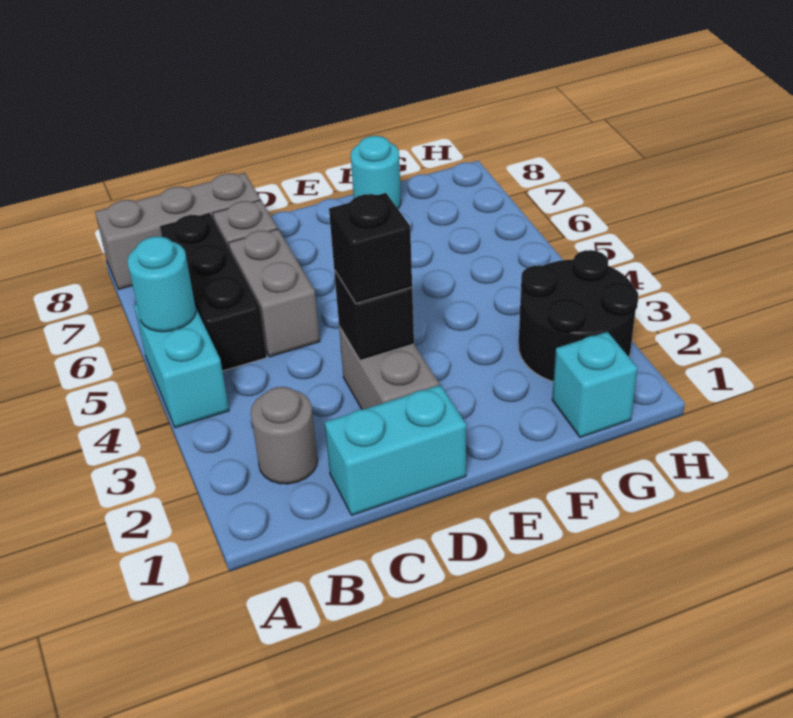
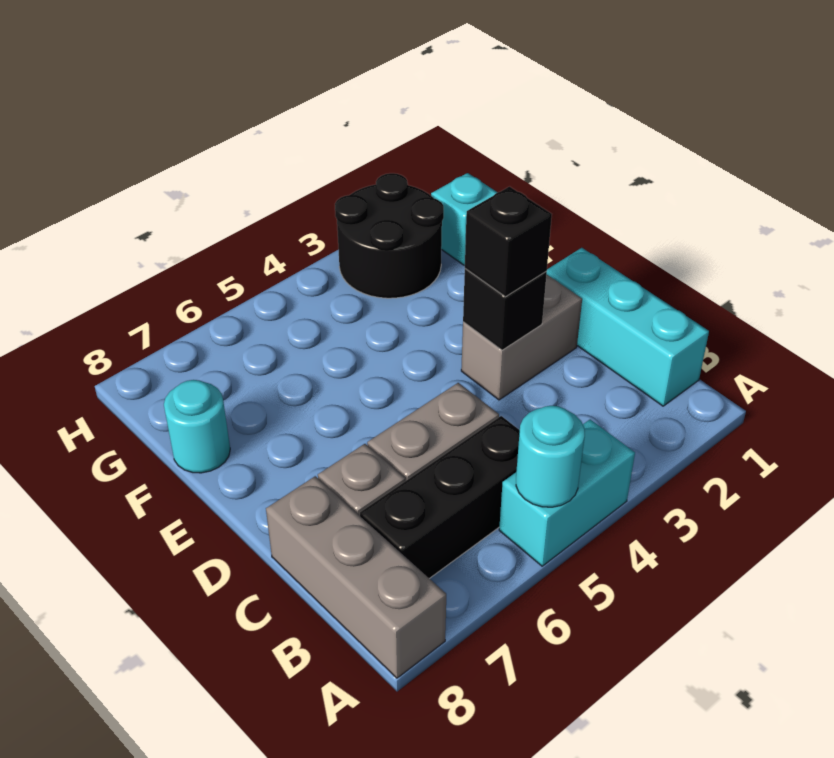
grey round brick B2 level 1 -> none
cyan brick C1:D1 level 1 -> cyan brick B1:D1 level 1

